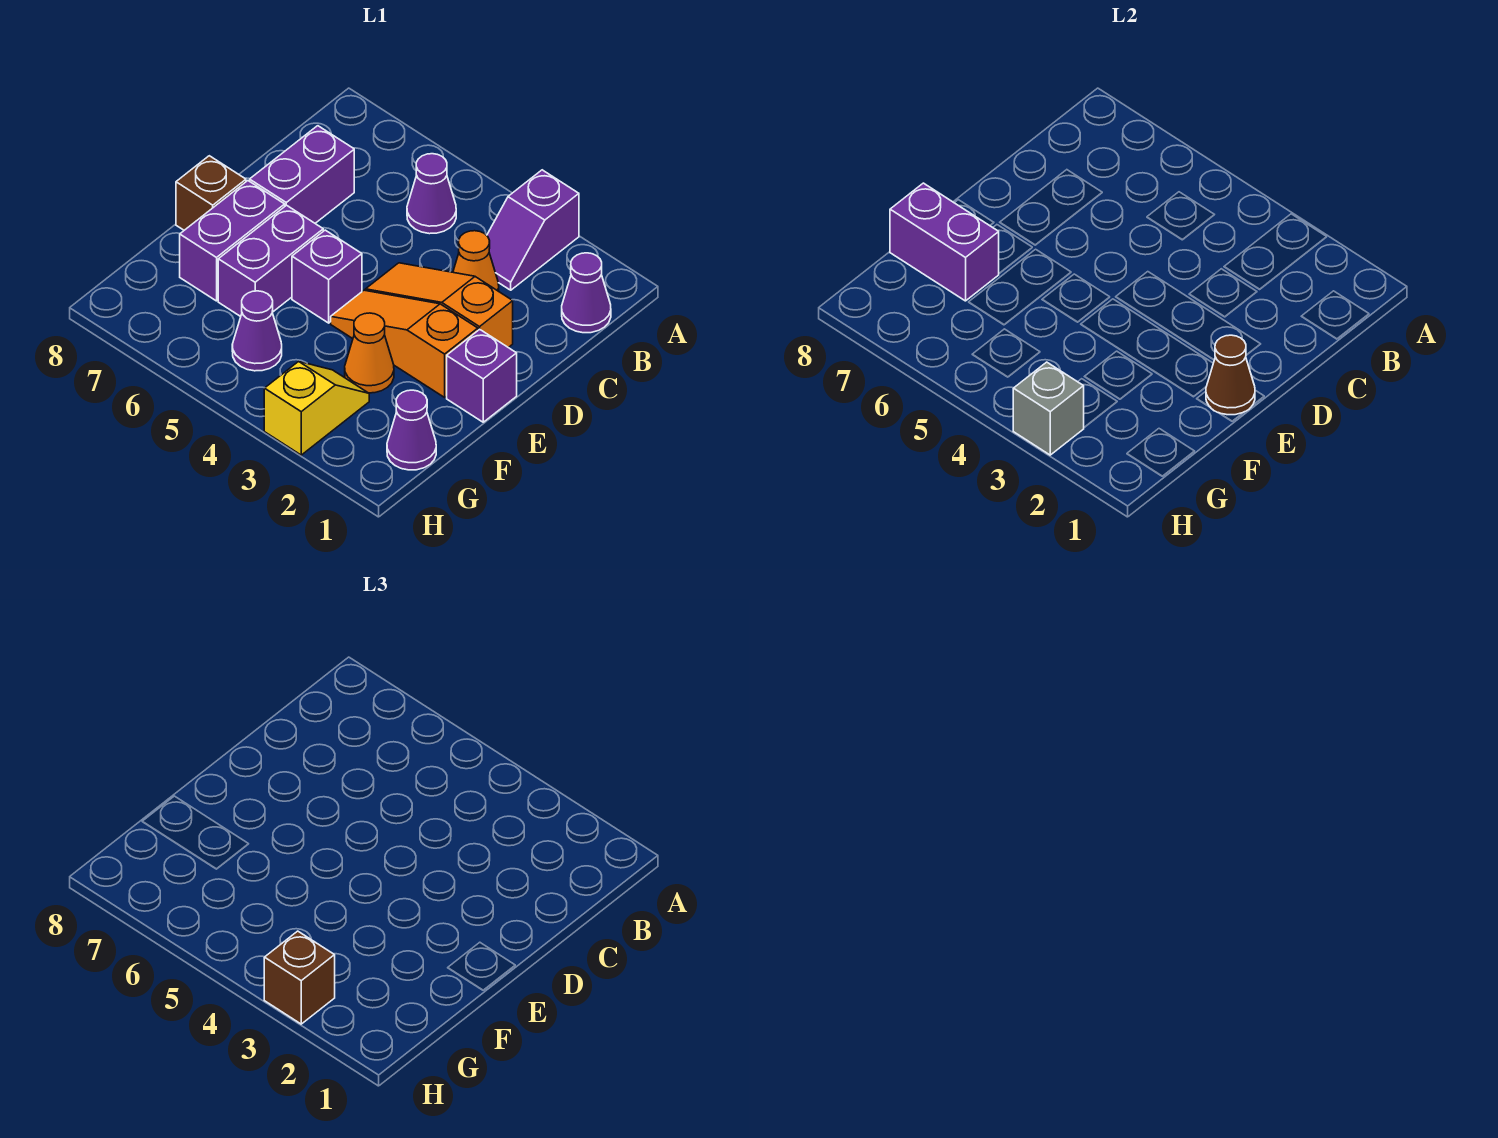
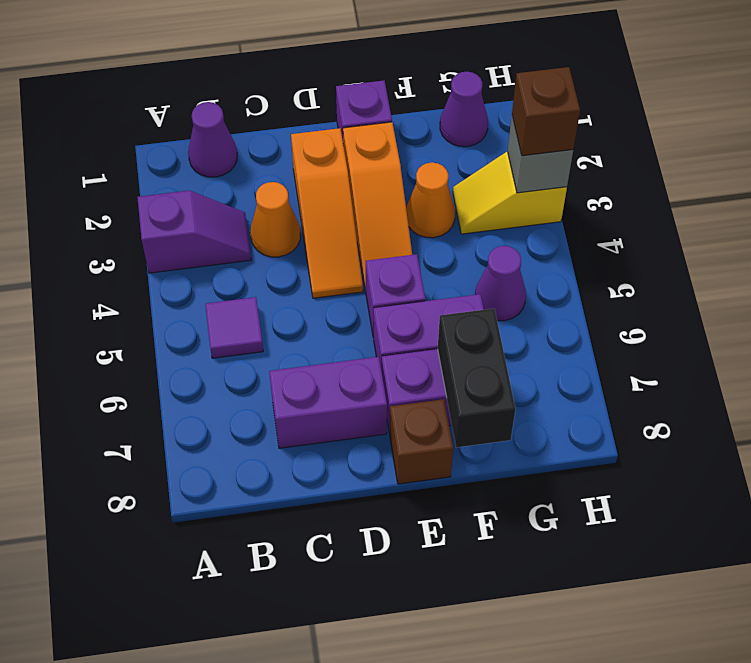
purple cone B5 level 1 -> purple tile B5 level 1
brown cone E1 level 2 -> none
purple brick F7:F8 level 2 -> black brick F7:F8 level 2

